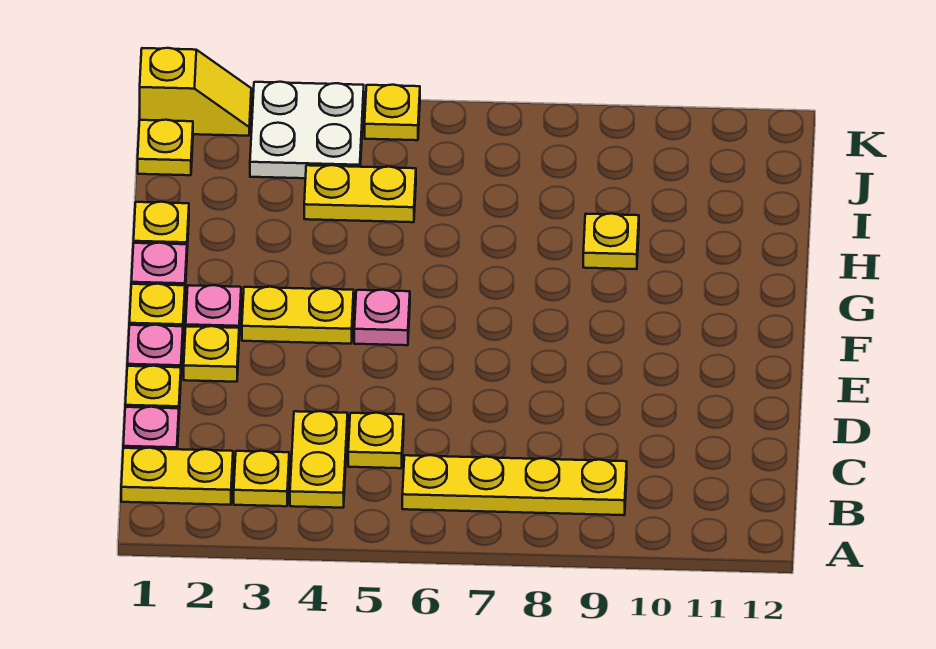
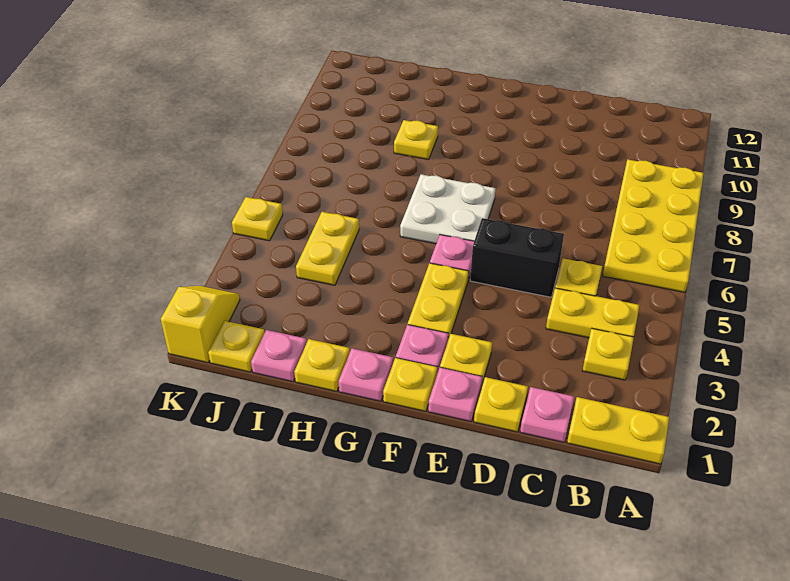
yellow plate B1:B2 level 1 -> yellow plate A1:B1 level 1
yellow plate B6:B9 level 1 -> yellow plate A6:B9 level 1
none -> black brick D5:E5 level 1
none -> pink plate I1 level 1
white plate J3:K4 level 1 -> white plate F6:G7 level 1

